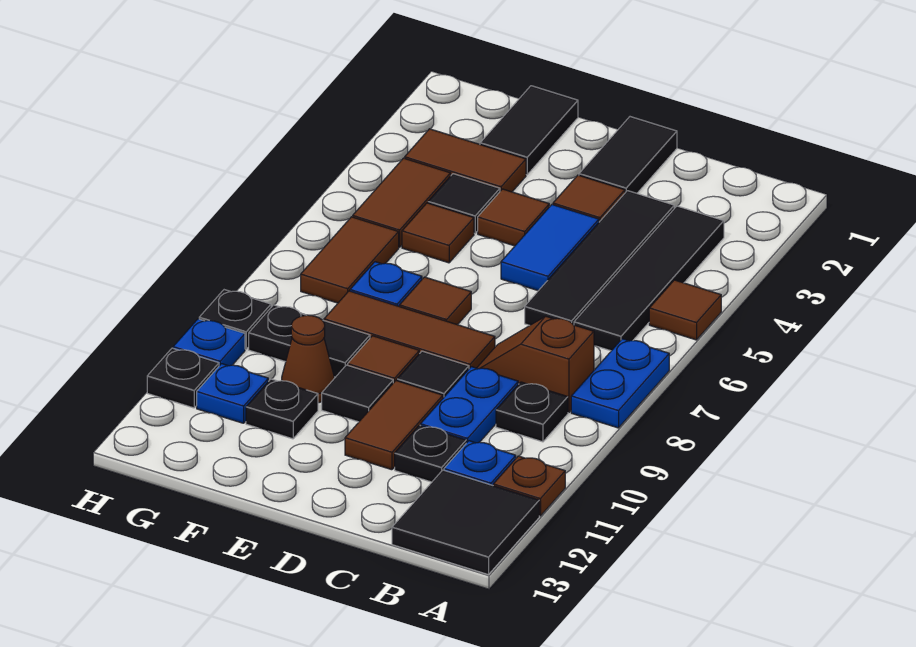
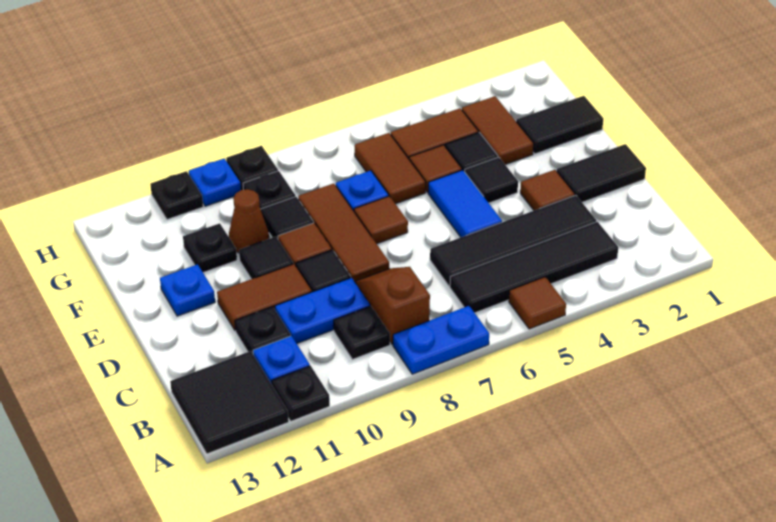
brown plate A11 level 1 -> black plate A11 level 1
blue tile D4:D5 level 1 -> blue tile D5:E5 level 1
brown tile E4 level 1 -> black tile E4 level 1
brown tile G6:G7 level 1 -> brown tile F6:G6 level 1
blue plate G11 level 1 -> blue plate E12 level 1

